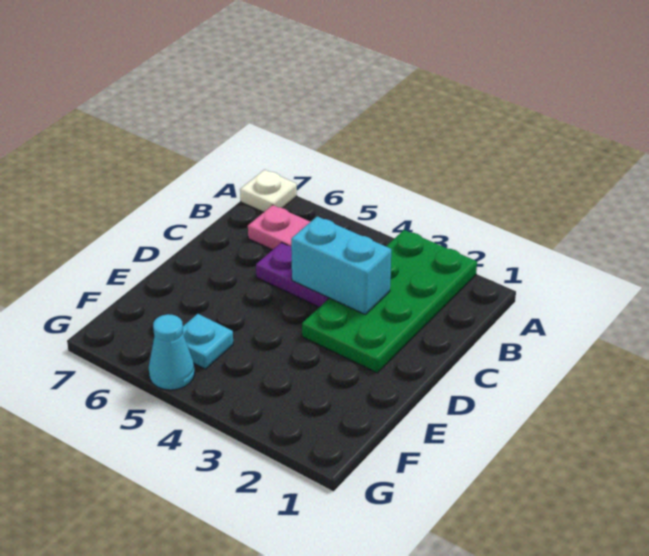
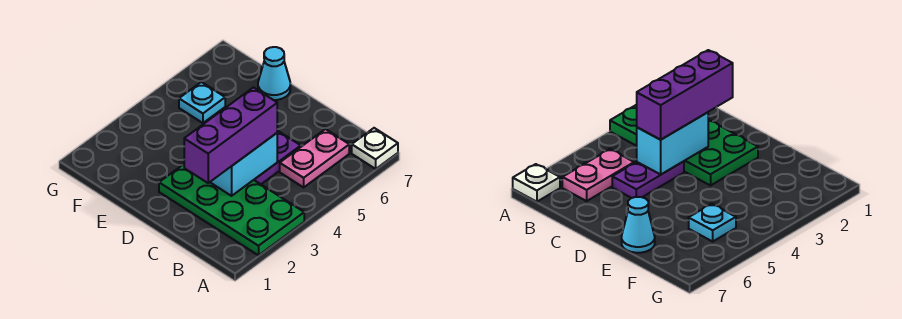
none -> purple brick C2:C4 level 3
cyan cone G5 level 1 -> cyan cone E7 level 1

